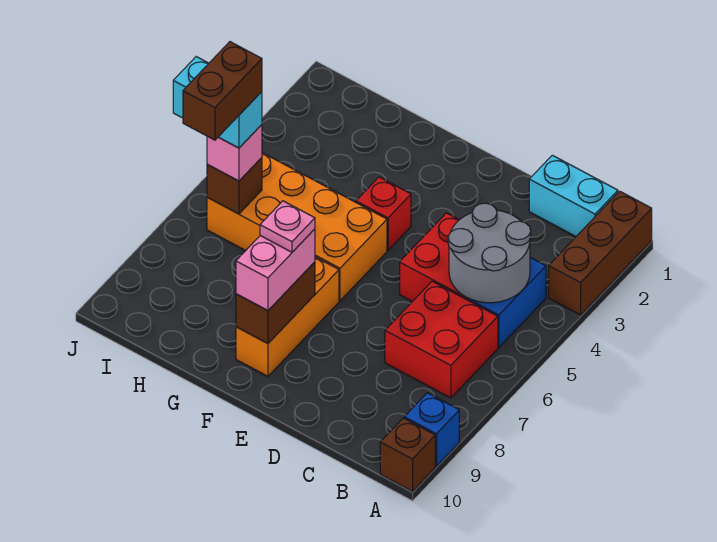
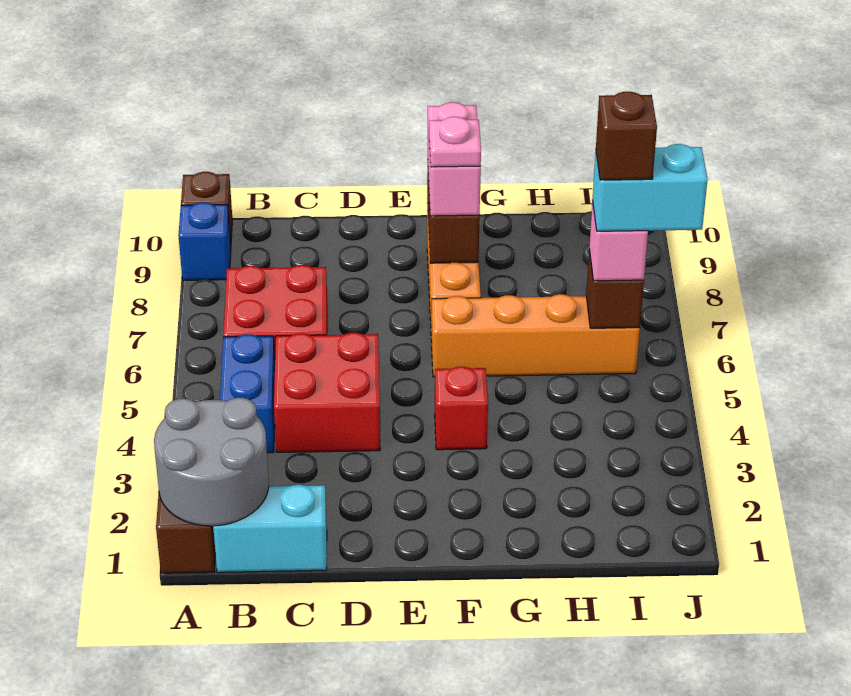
grey round brick B4:C5 level 2 -> grey round brick A1:B2 level 2
orange brick F5:I6 level 1 -> orange brick F6:I6 level 1
brown brick I6:I7 level 5 -> brown brick I6 level 5

